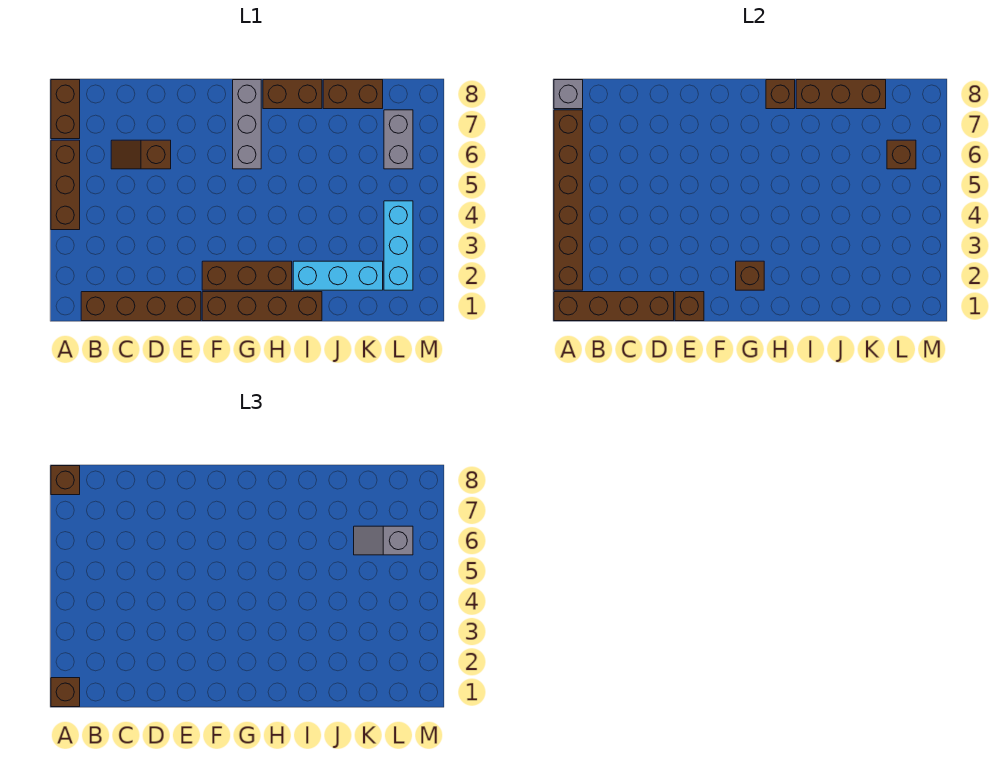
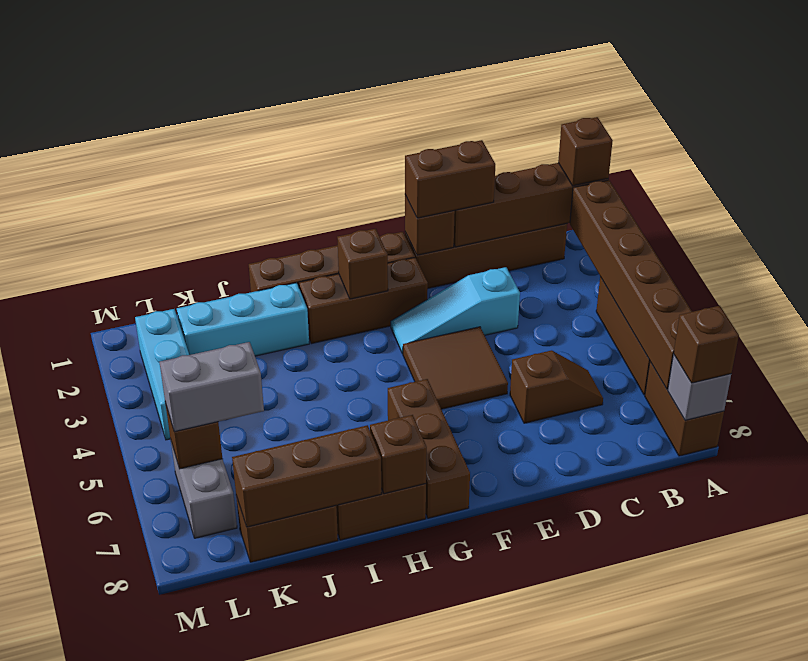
none -> brown brick D1:E1 level 3
none -> cyan slope D3:F3 level 1 top D
none -> brown tile E4:F5 level 1
grey brick G6:G8 level 1 -> brown brick G6:G8 level 1
grey slope K6:L6 level 3 top L -> grey brick K6:L6 level 3

